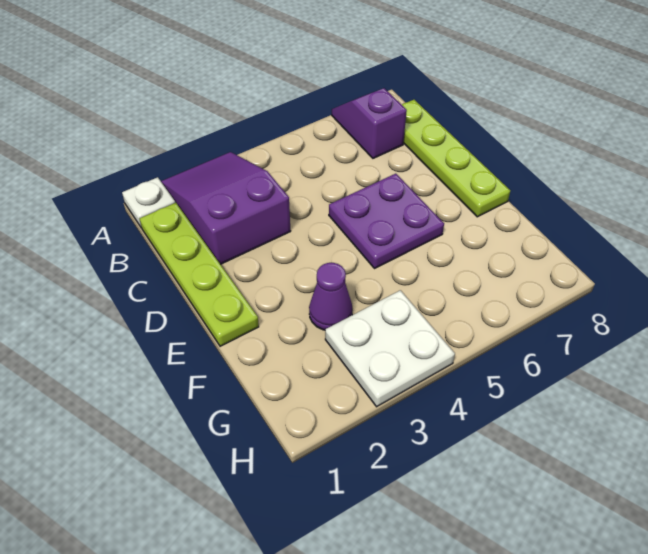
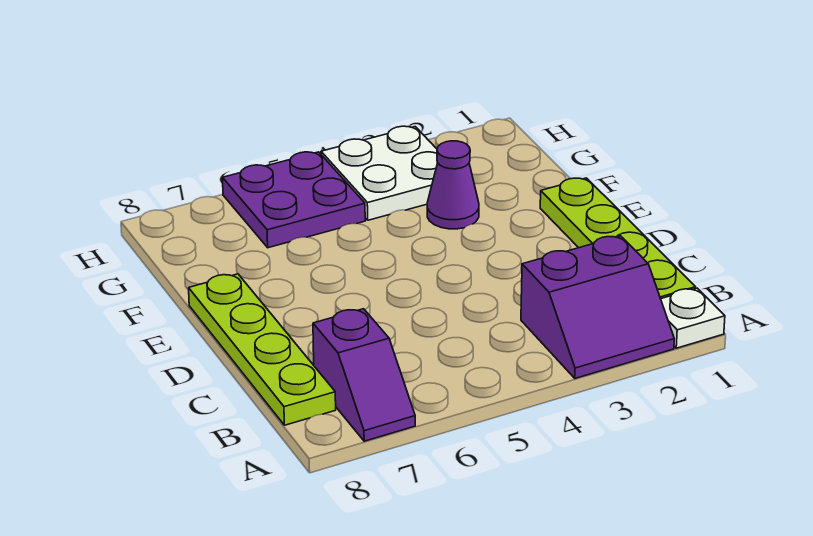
purple slope A2:C3 level 1 top C -> purple slope A2:B3 level 1 top B
purple plate D5:E6 level 1 -> purple plate G5:H6 level 1

